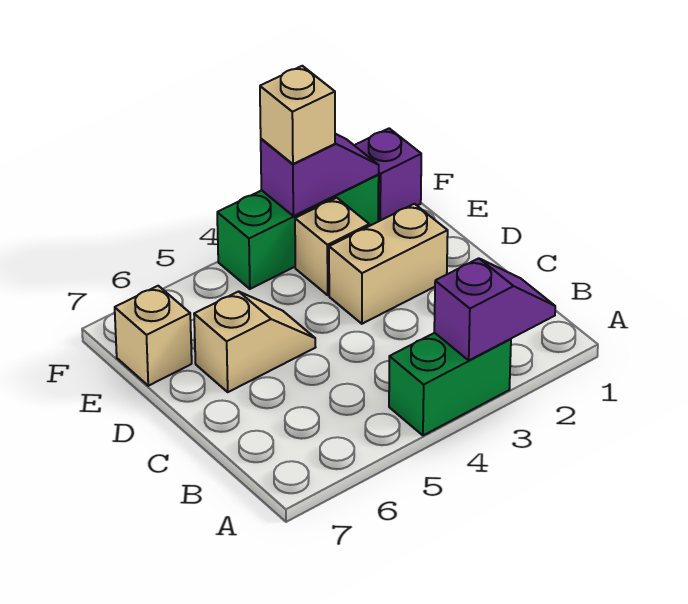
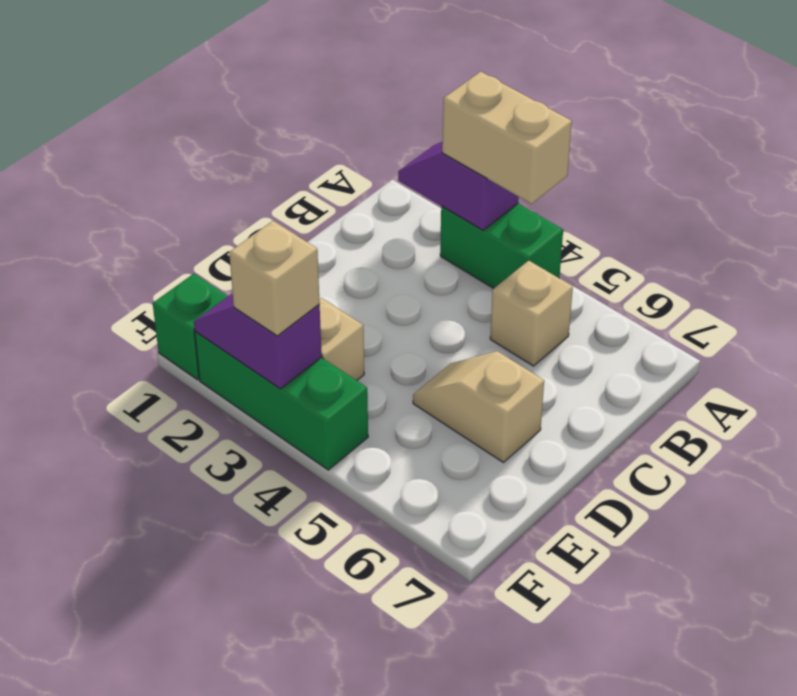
tan brick D2:D3 level 1 -> tan brick A3:A4 level 3
tan brick E7 level 1 -> tan brick B5 level 1
purple brick F1 level 1 -> green brick F1 level 1

